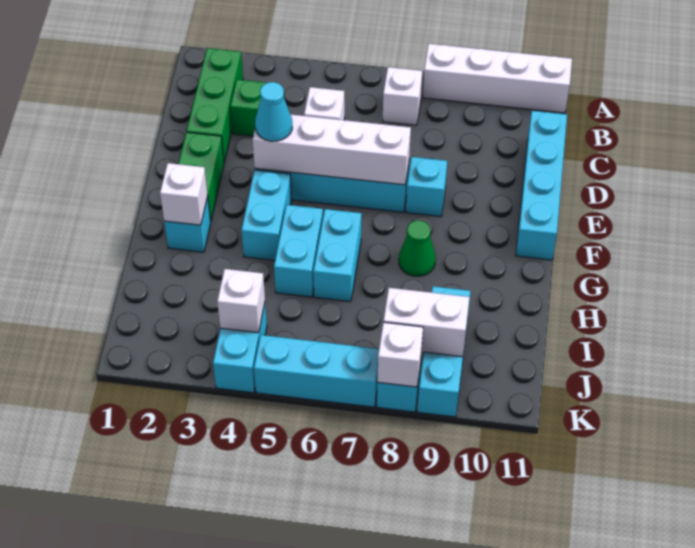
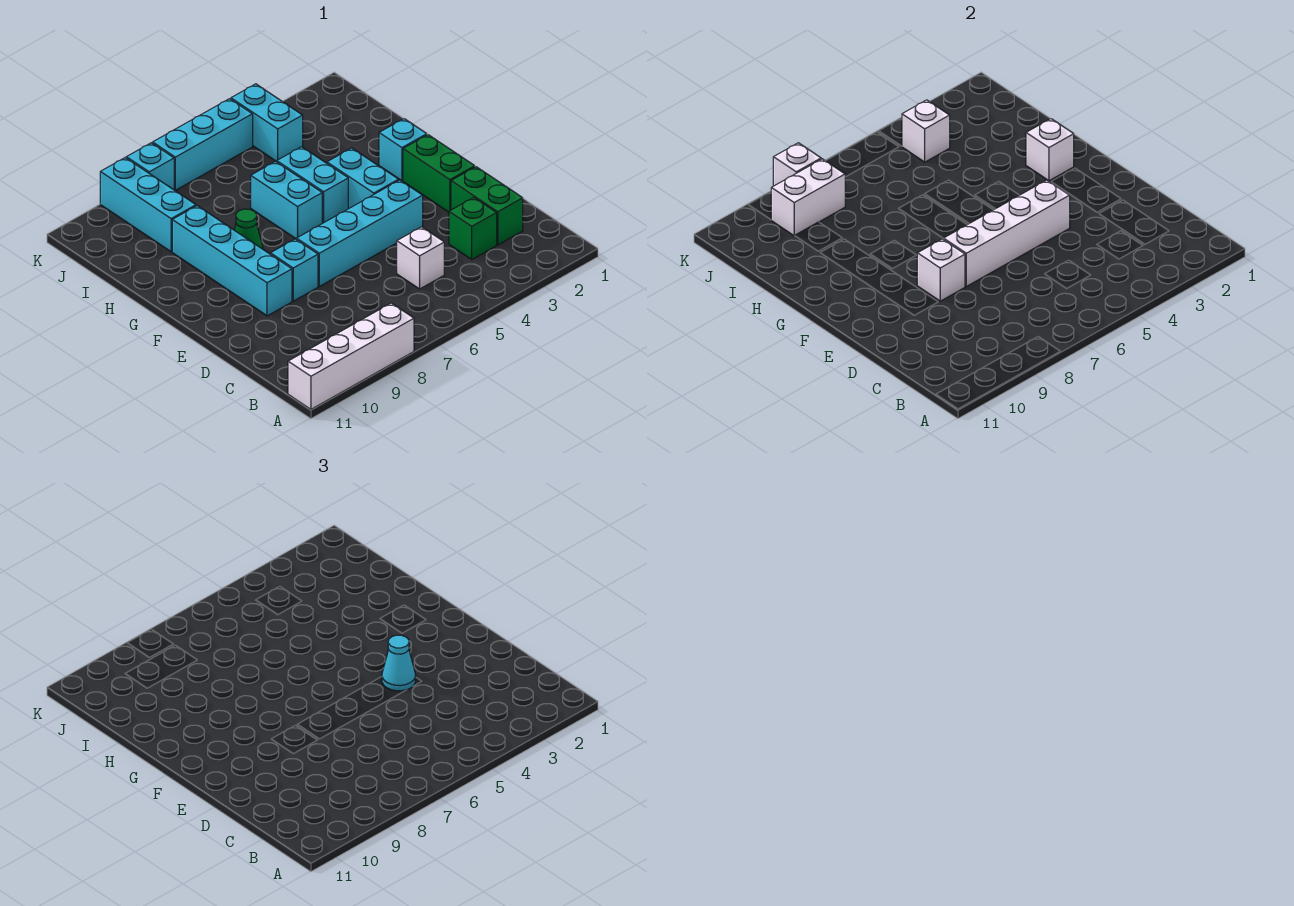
green brick B2:D2 level 1 -> green brick C2:D2 level 1
white brick B7 level 1 -> white brick E8 level 2
cyan brick C11:F11 level 1 -> cyan brick E9:H9 level 1

